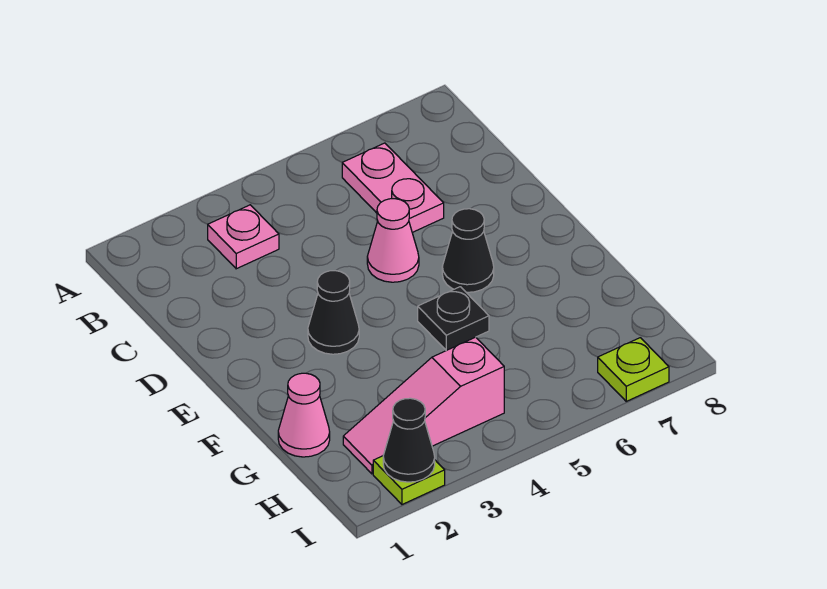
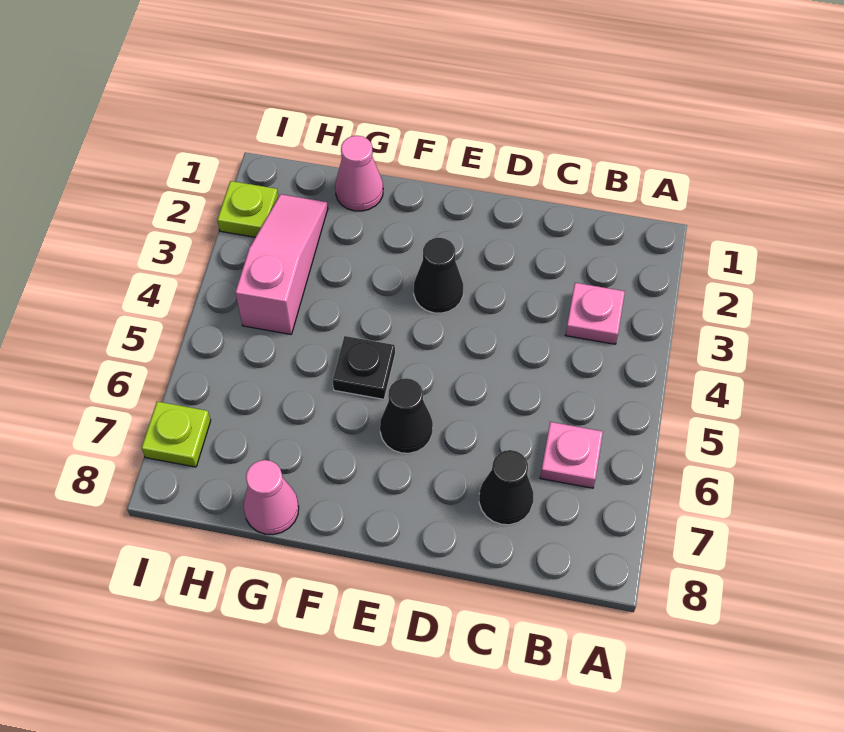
pink plate B6:C6 level 1 -> pink plate B6 level 1
pink cone D5 level 1 -> pink cone G8 level 1
black cone I2 level 2 -> black cone C7 level 1

